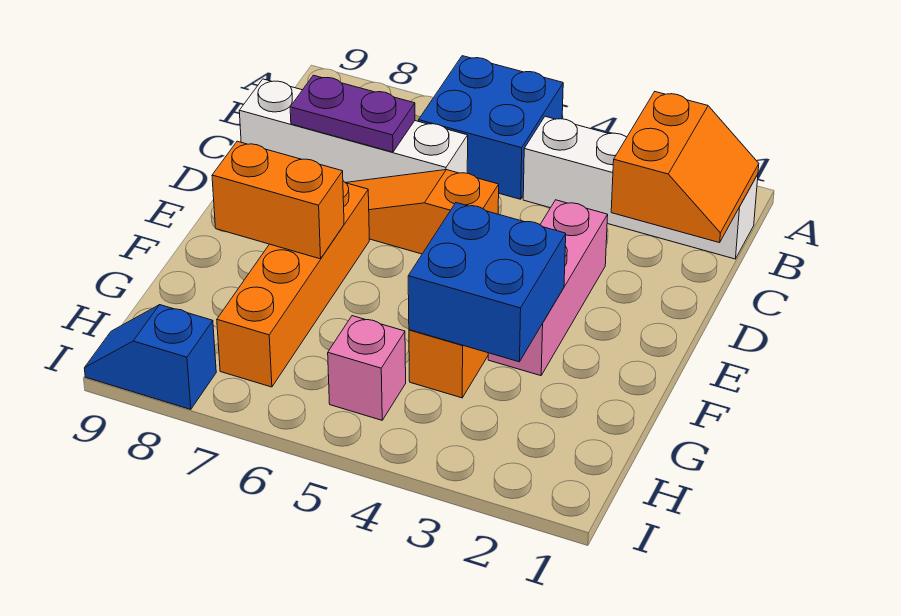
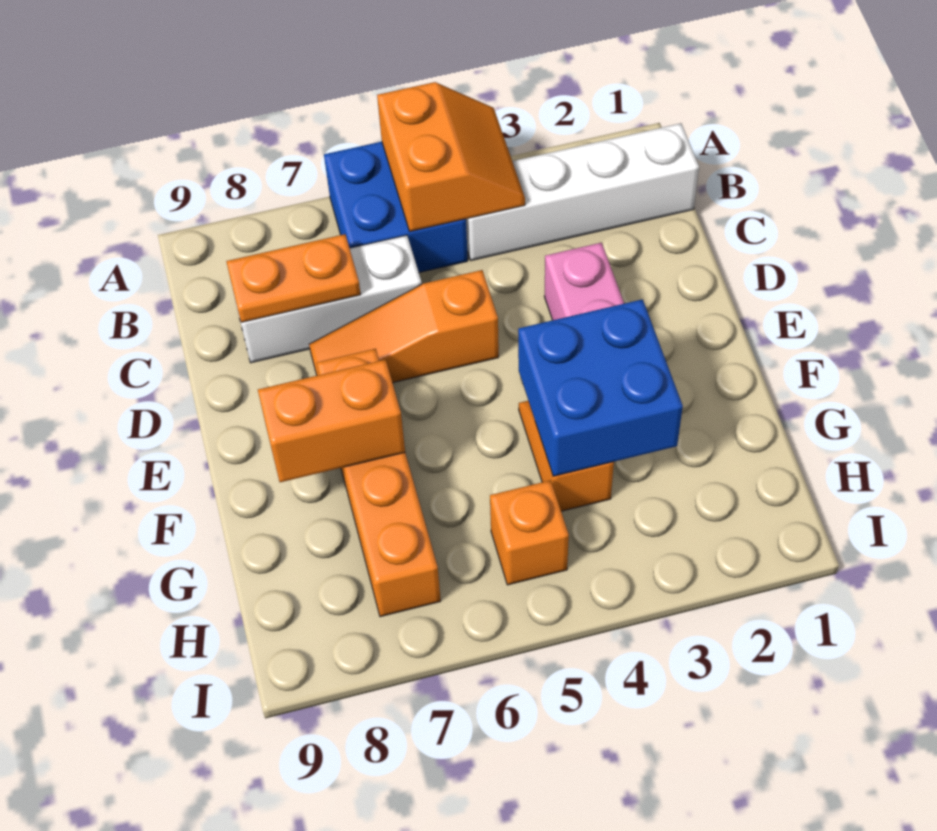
orange slope B1:C2 level 2 top 2 -> orange slope A4:B5 level 2 top 5
white brick C6:C9 level 1 -> white brick C6:C8 level 1
purple plate C7:C8 level 2 -> orange plate C7:C8 level 2
pink brick H5 level 1 -> orange brick H5 level 1
blue slope I8:I9 level 1 top 8 -> none

